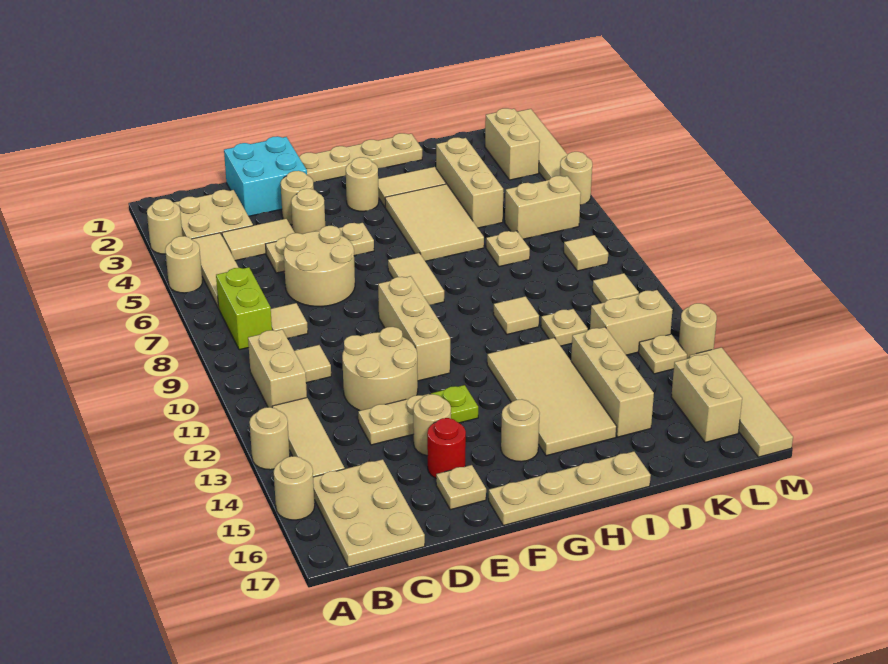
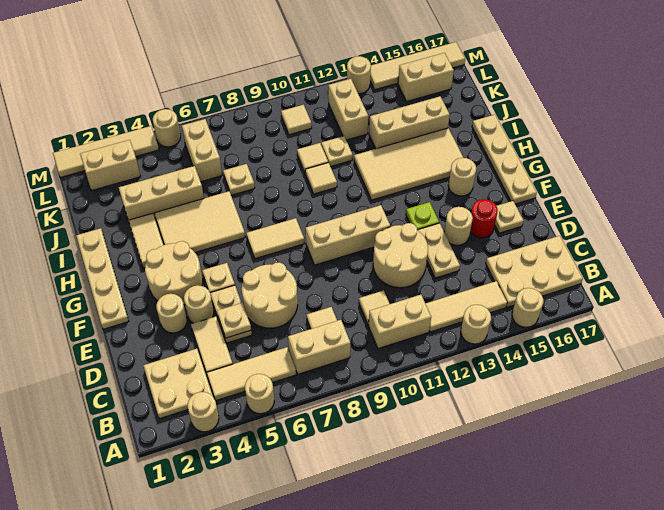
lime brick B7:B8 level 1 -> tan brick B7:B8 level 1
cyan brick D1:E2 level 1 -> none
tan round brick G3 level 1 -> tan round brick F3:G4 level 1
tan tile L8 level 1 -> tan tile J10 level 1
tan plate L13 level 1 -> tan plate D5 level 2

